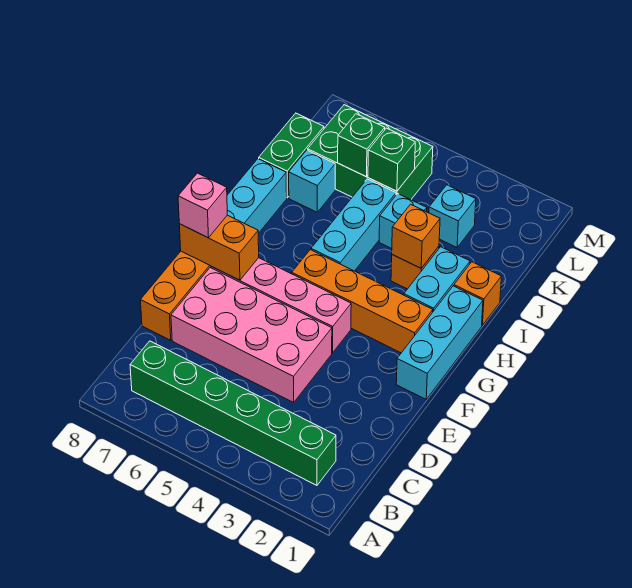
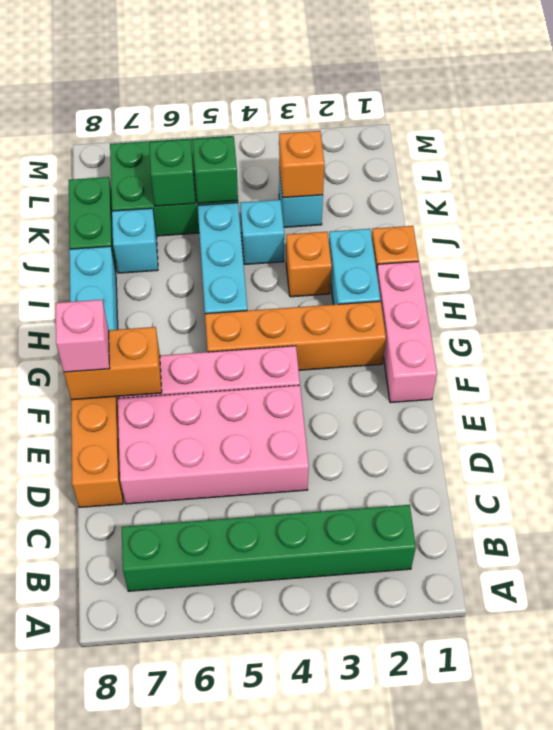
cyan brick F1:H1 level 1 -> pink brick F1:H1 level 1
orange brick I3 level 2 -> orange brick K3 level 2

